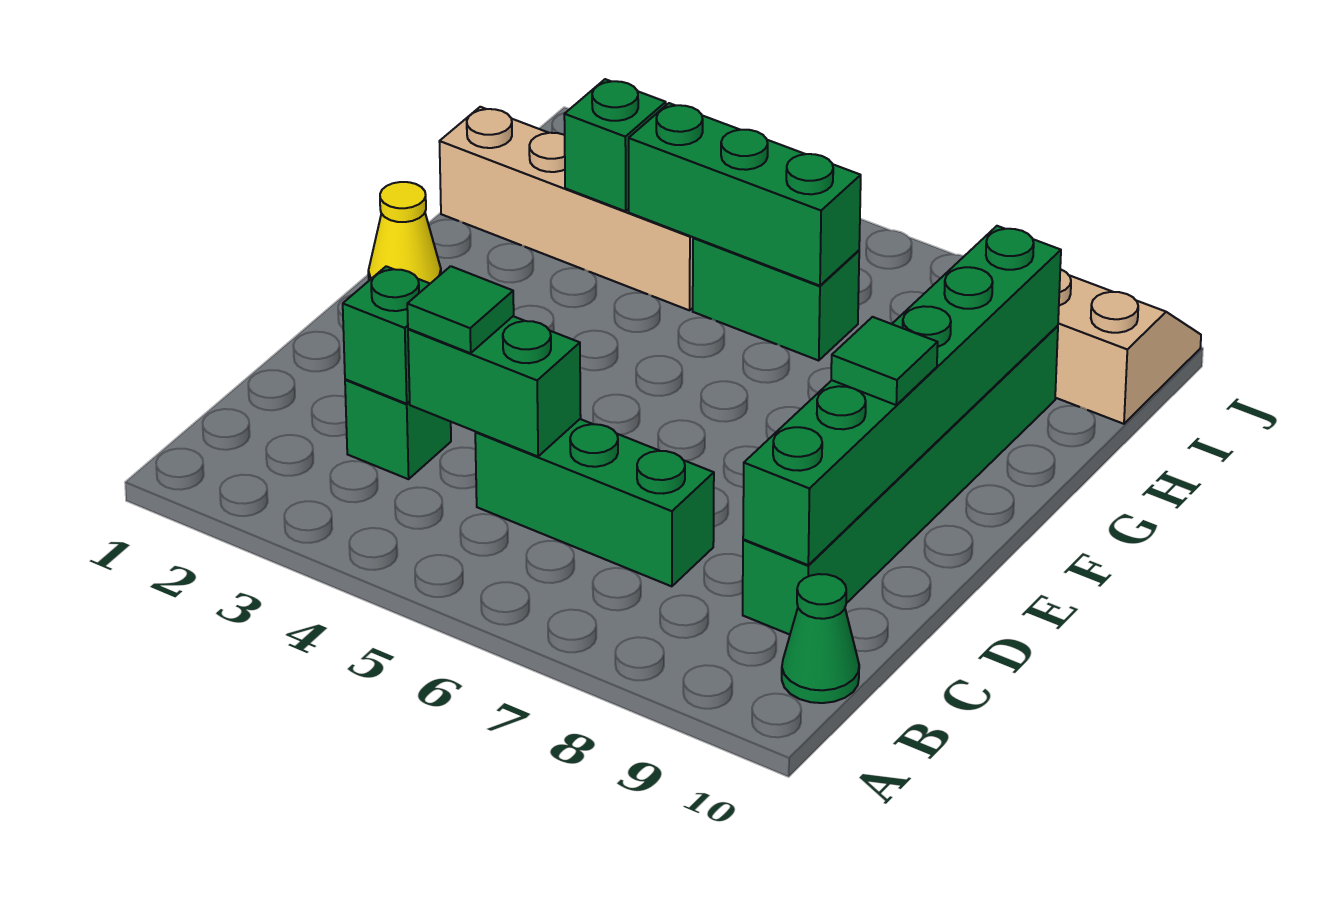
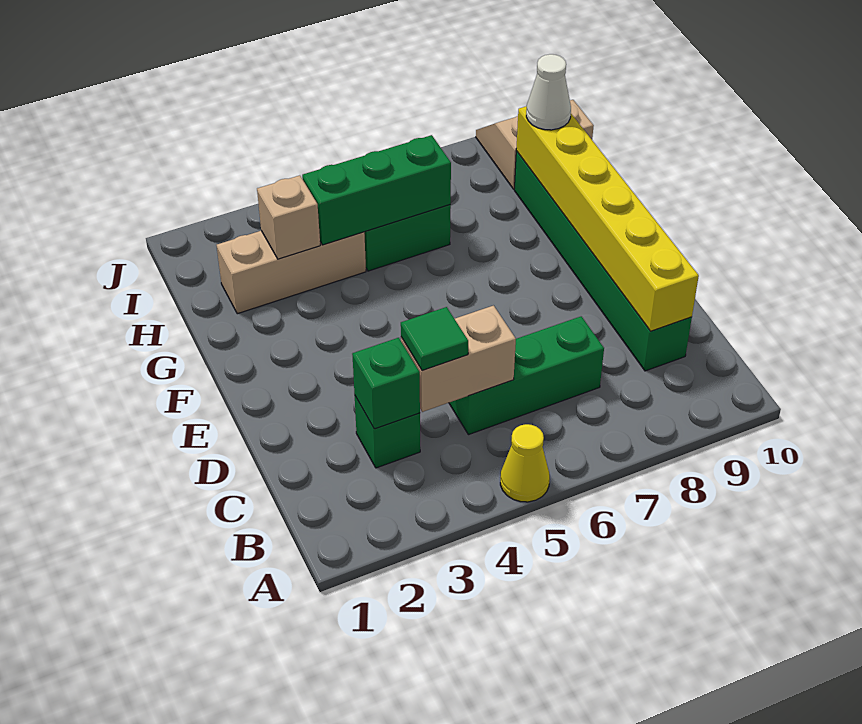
green cone B10 level 1 -> none
green brick C4:C5 level 2 -> tan brick C4:C5 level 2
green brick C9:H9 level 2 -> yellow brick C9:H9 level 2
green tile E9 level 3 -> none
yellow cone F1 level 1 -> yellow cone A5 level 1
tan brick H1:H4 level 1 -> tan brick H2:H4 level 1
green brick H3 level 2 -> tan brick H3 level 2
none -> white cone H9 level 3

